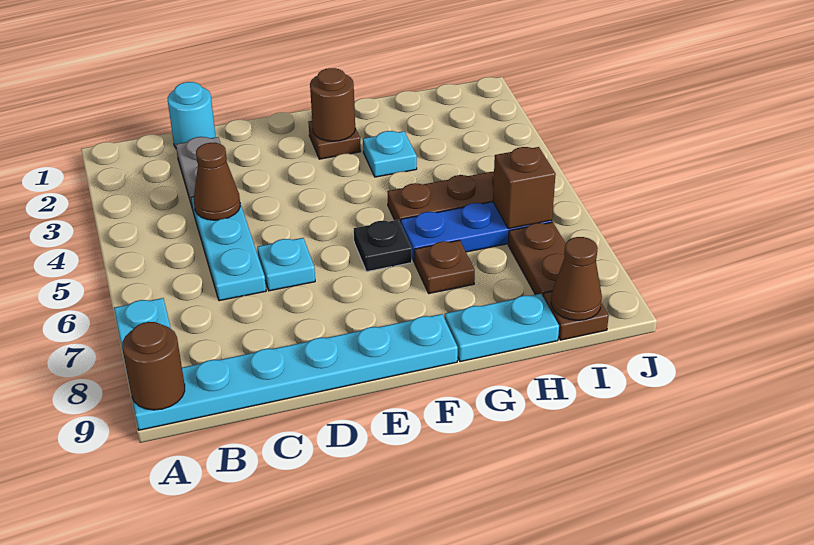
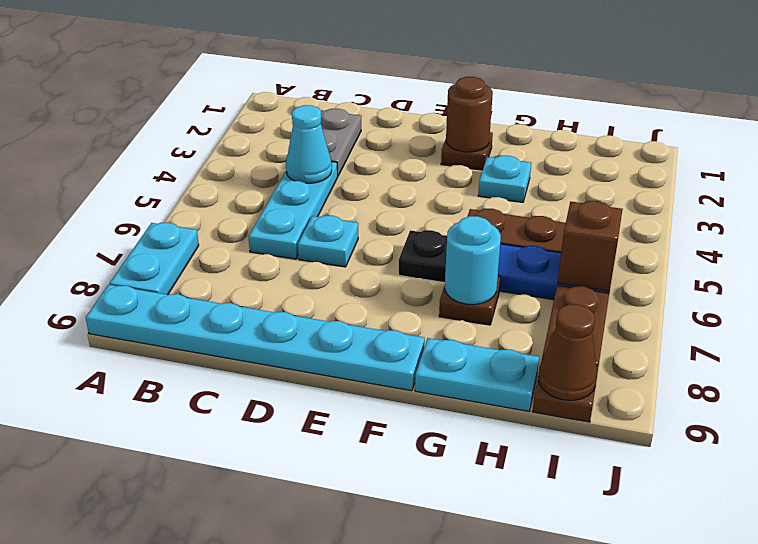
brown round brick A9 level 2 -> none
cyan round brick C1 level 1 -> cyan round brick G7 level 2
brown cone C4 level 2 -> cyan cone C4 level 2

